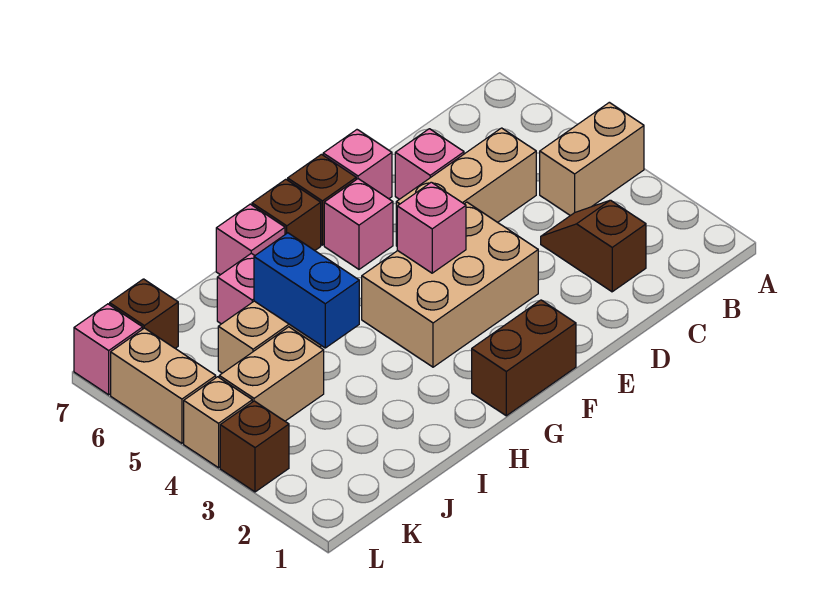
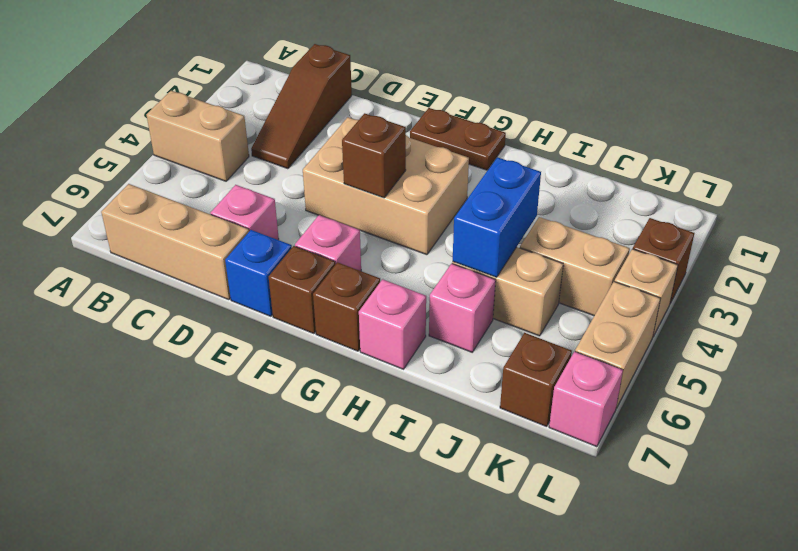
brown slope C2:C3 level 1 top 2 -> brown slope C1:C3 level 1 top 1
tan brick C5:E5 level 1 -> tan brick B7:D7 level 1
pink brick E7 level 1 -> blue brick E7 level 1
brown brick F1:G1 level 1 -> brown plate F1:G1 level 1
pink brick F4 level 2 -> brown brick F4 level 2

